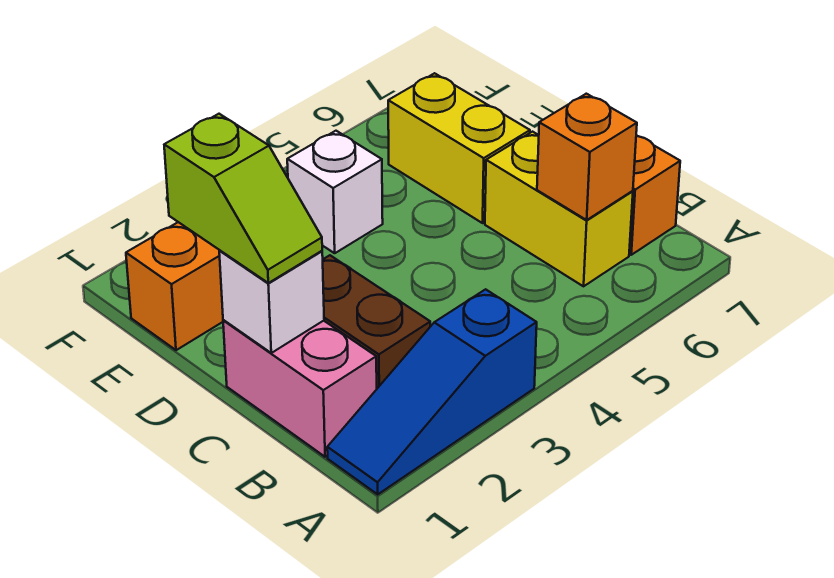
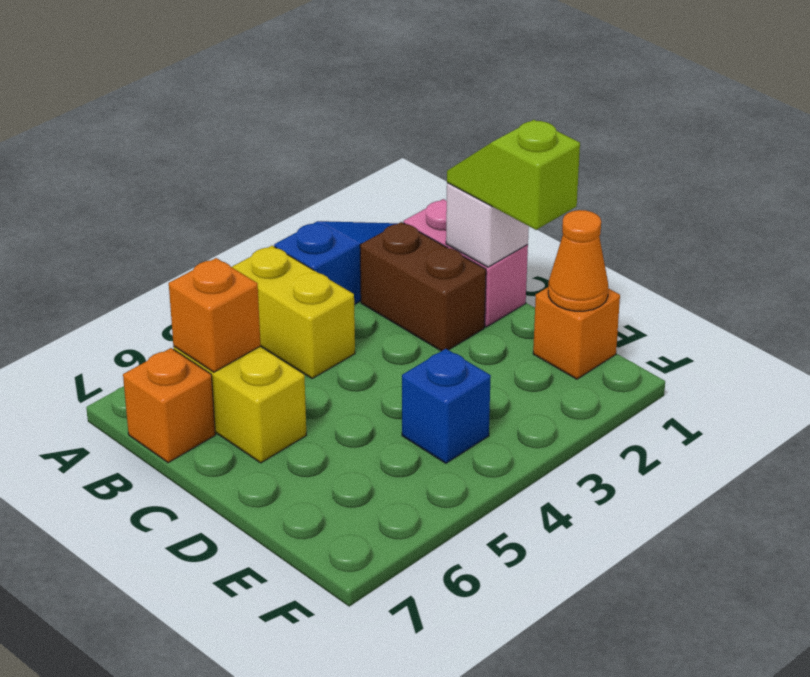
yellow brick D6:E6 level 1 -> yellow brick A4:B4 level 1
none -> orange cone E1 level 2
white brick E4 level 1 -> blue brick E4 level 1

